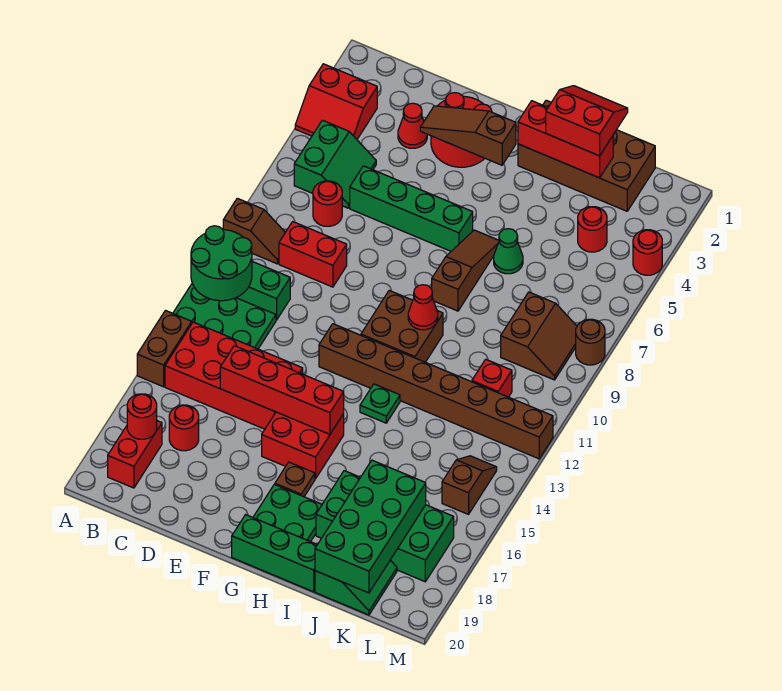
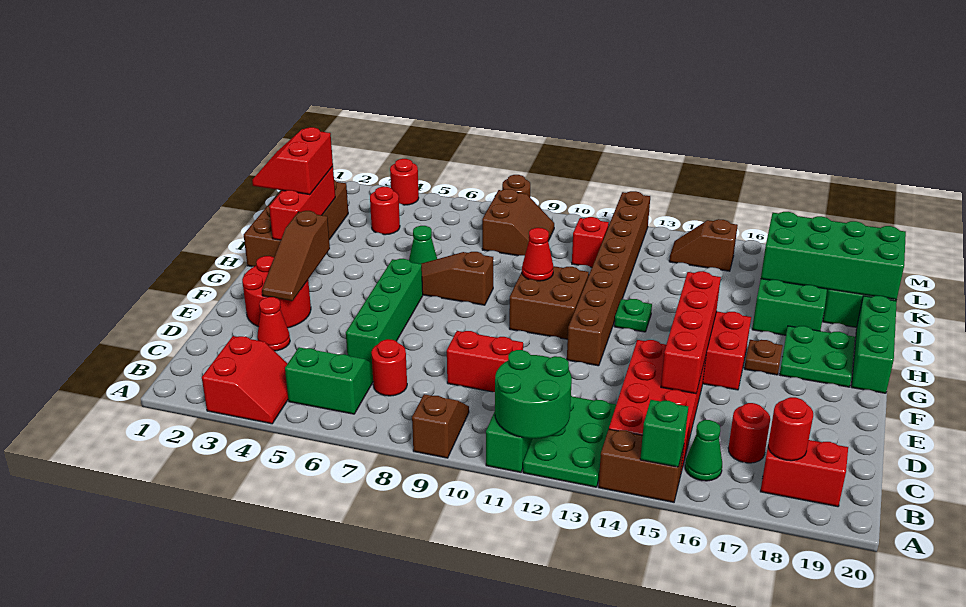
none -> green brick A15 level 2
none -> green cone B16 level 1
red brick C9:D9 level 1 -> red brick D9:D10 level 1
brown slope K8:L9 level 1 top K -> brown slope K8:L9 level 1 top 8

